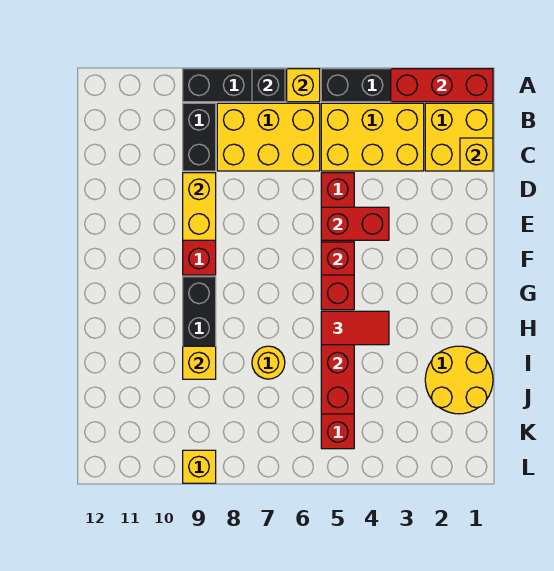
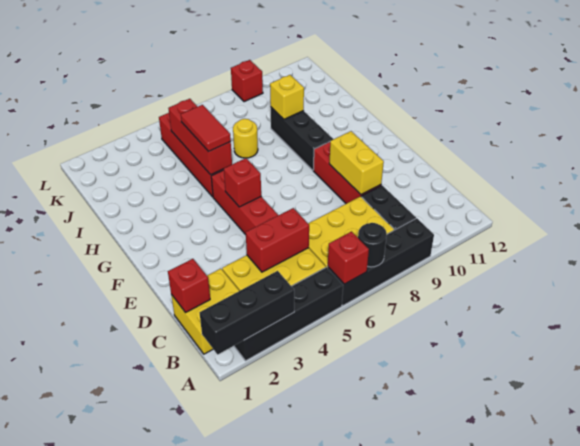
red brick A1:A3 level 2 -> black brick A1:A3 level 2
yellow brick A6 level 2 -> red brick A6 level 2
black brick A7 level 2 -> black round brick A7 level 2
yellow brick C1 level 2 -> red brick C1 level 2
red brick E4:E5 level 2 -> red brick C4:C5 level 2
red tile H4:H5 level 3 -> red tile H5:I5 level 3
yellow round brick I1:J2 level 1 -> none
yellow brick L9 level 1 -> red brick L9 level 1

